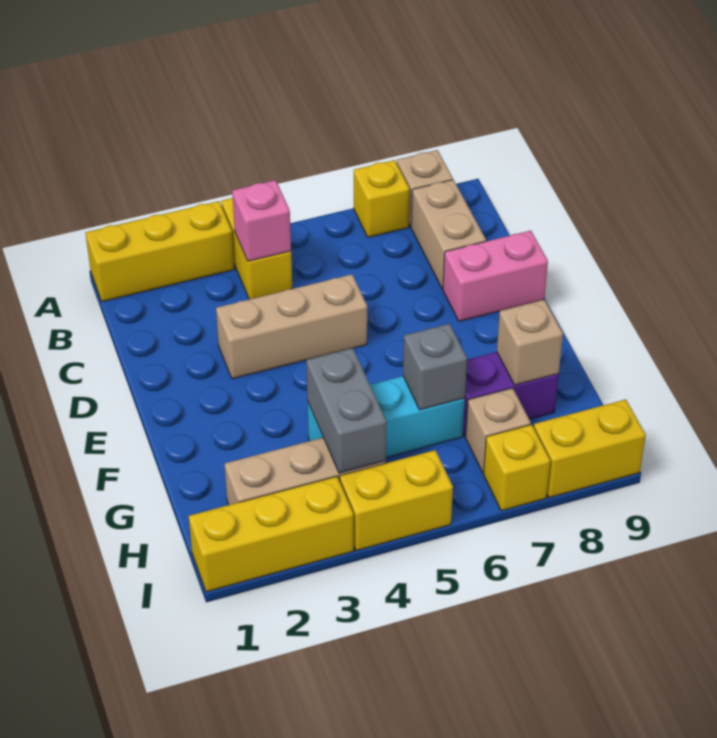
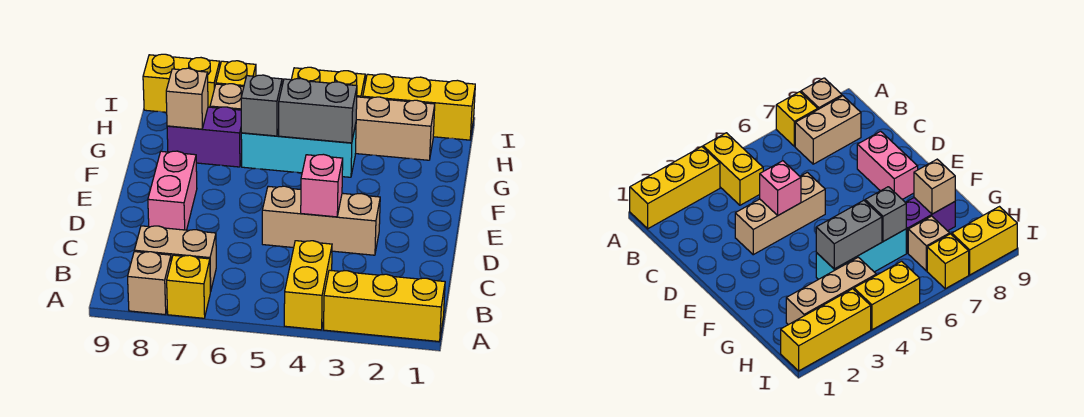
pink brick B4 level 2 -> pink brick D4 level 2
tan brick B8:C8 level 1 -> tan brick B7:B8 level 1
pink brick D8:D9 level 1 -> pink brick D8:E8 level 1
grey brick G4:H4 level 2 -> grey brick G4:G5 level 2

